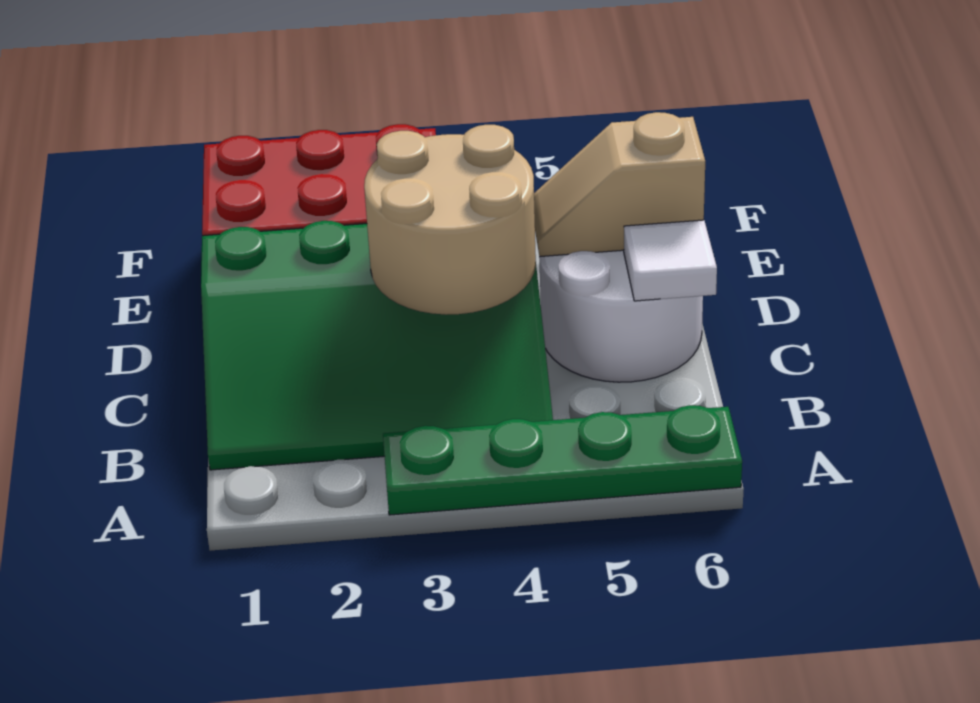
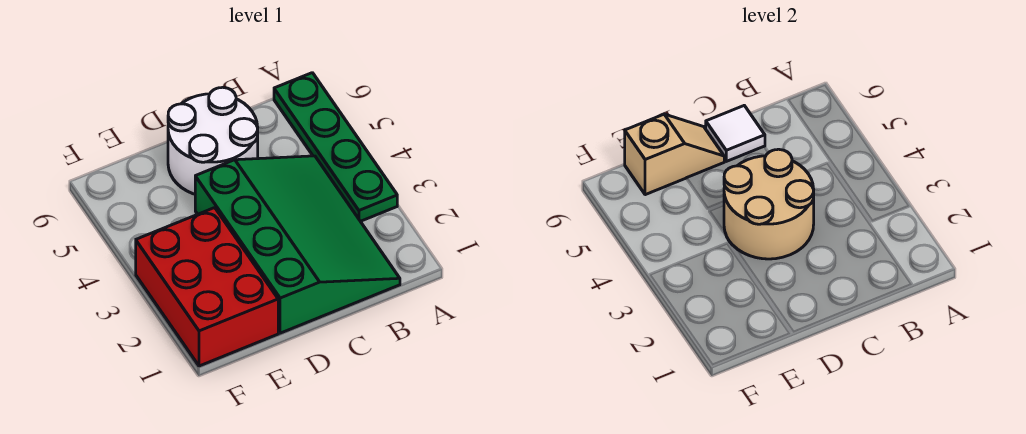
tan slope D5:D6 level 2 top 6 -> tan slope D6:E6 level 2 top E

